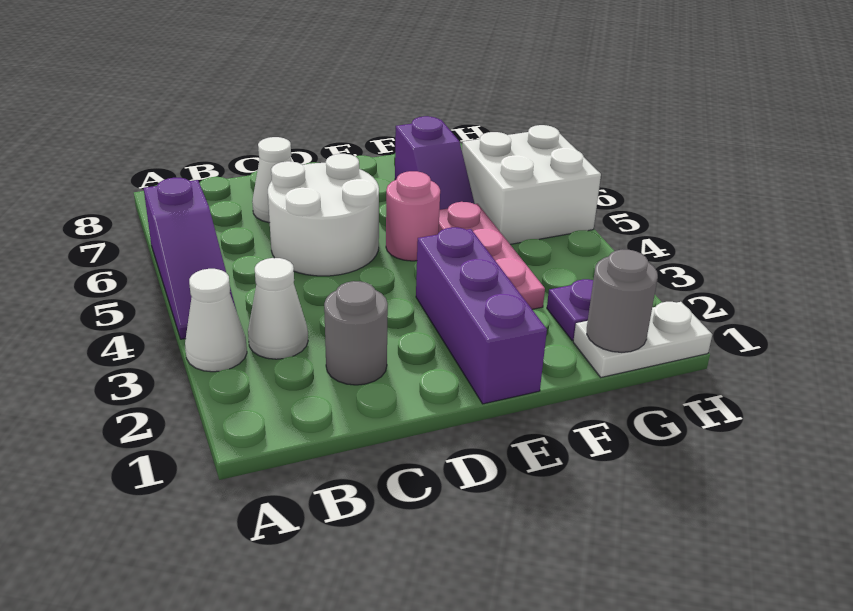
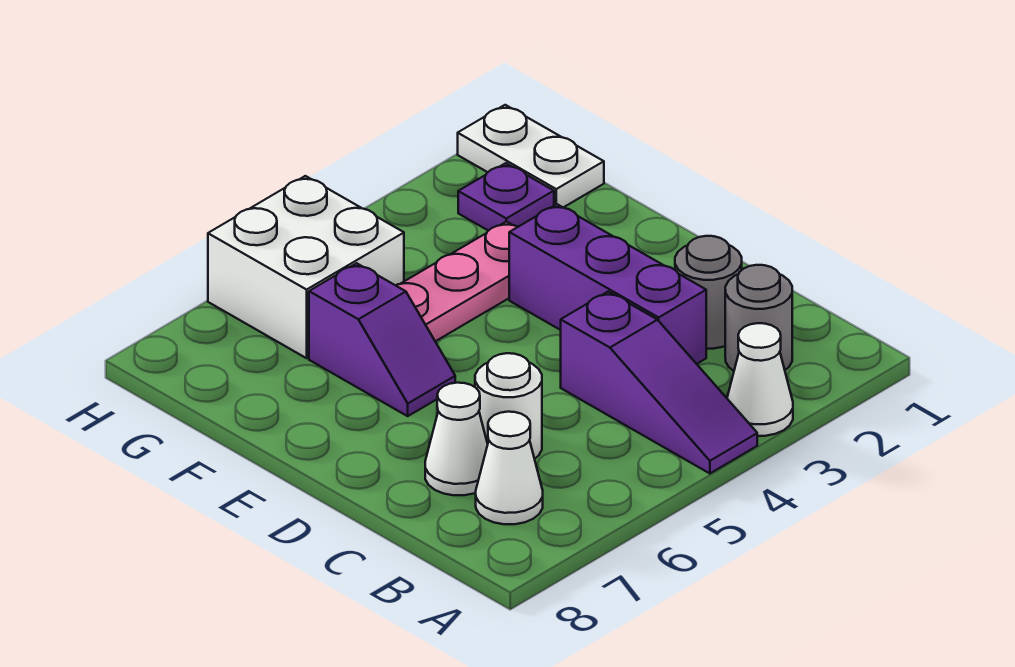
purple slope A4:A6 level 1 top 6 -> purple slope A4:C4 level 1 top C
white cone B3 level 1 -> white cone B7 level 1
white round brick C5:D6 level 1 -> white round brick C6 level 1
purple brick E1:E3 level 1 -> purple brick C3:E3 level 1
pink round brick E5 level 1 -> none
purple slope F6:F7 level 1 top 7 -> purple slope E6:F6 level 1 top F
grey round brick G1 level 2 -> grey round brick B2 level 1

